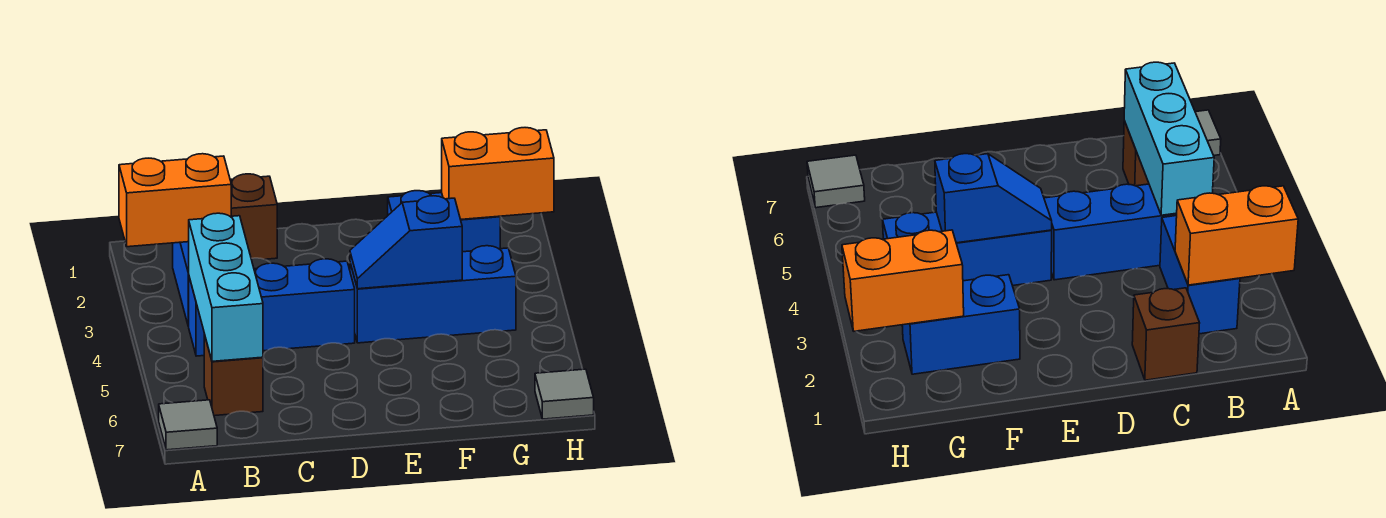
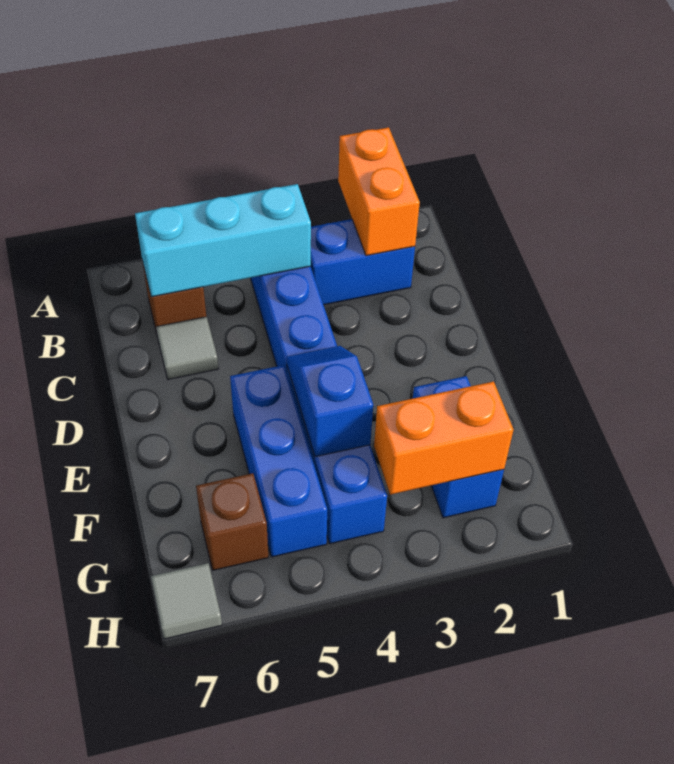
grey tile A7 level 1 -> grey tile C6 level 1
brown brick C1 level 1 -> brown brick G6 level 1
none -> blue brick E5:G5 level 1
orange brick G2:H2 level 2 -> orange brick G2:G3 level 2

